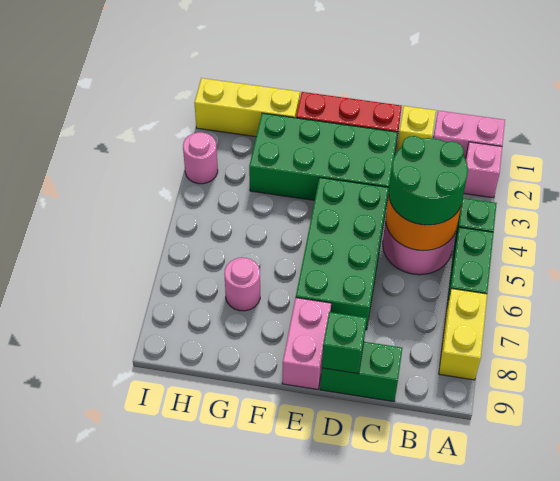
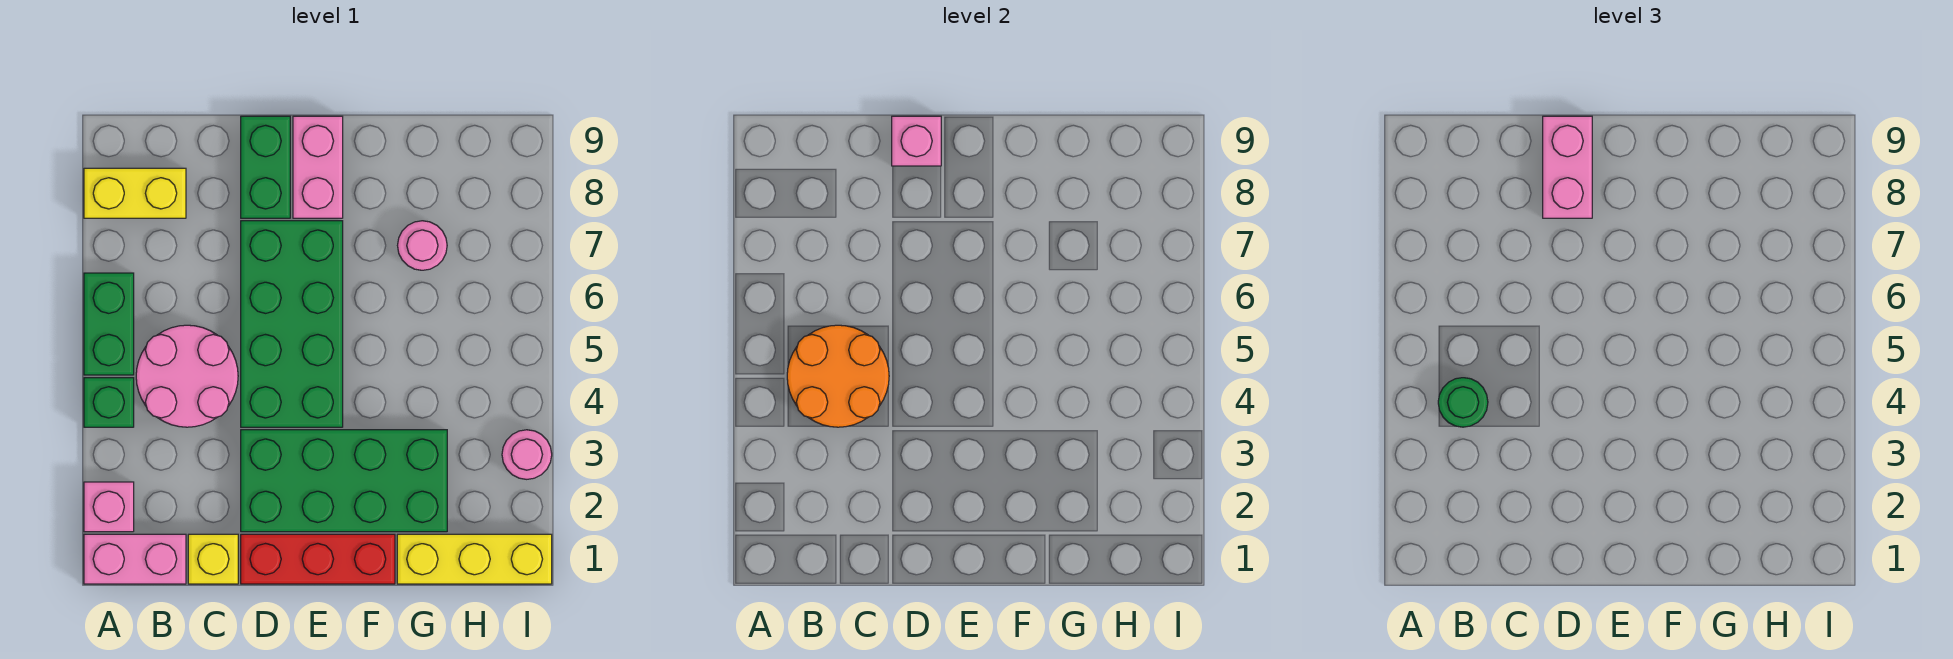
yellow brick A7:A8 level 1 -> yellow brick A8:B8 level 1
green round brick B4:C5 level 3 -> green round brick B4 level 3
green brick C9:D9 level 1 -> green brick D8:D9 level 1
none -> pink brick D8:D9 level 3
green brick D9 level 2 -> pink brick D9 level 2

